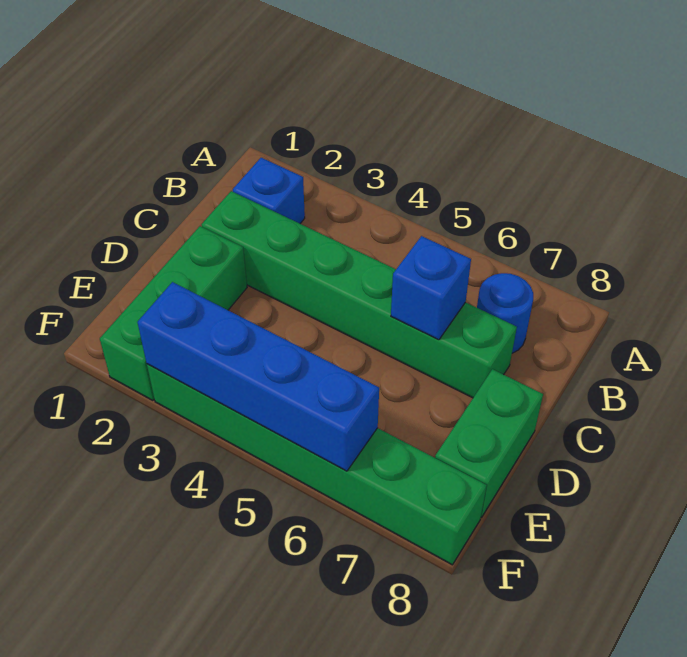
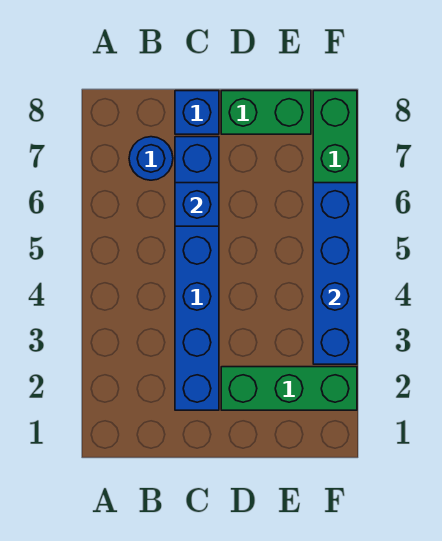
blue brick B2 level 1 -> blue brick C8 level 1
green brick C2:C7 level 1 -> blue brick C2:C7 level 1

